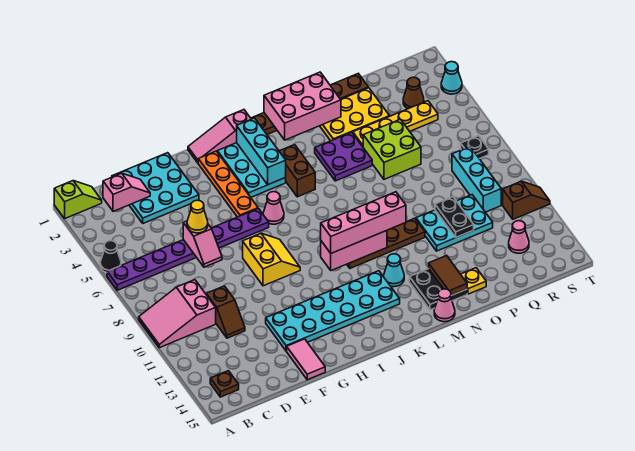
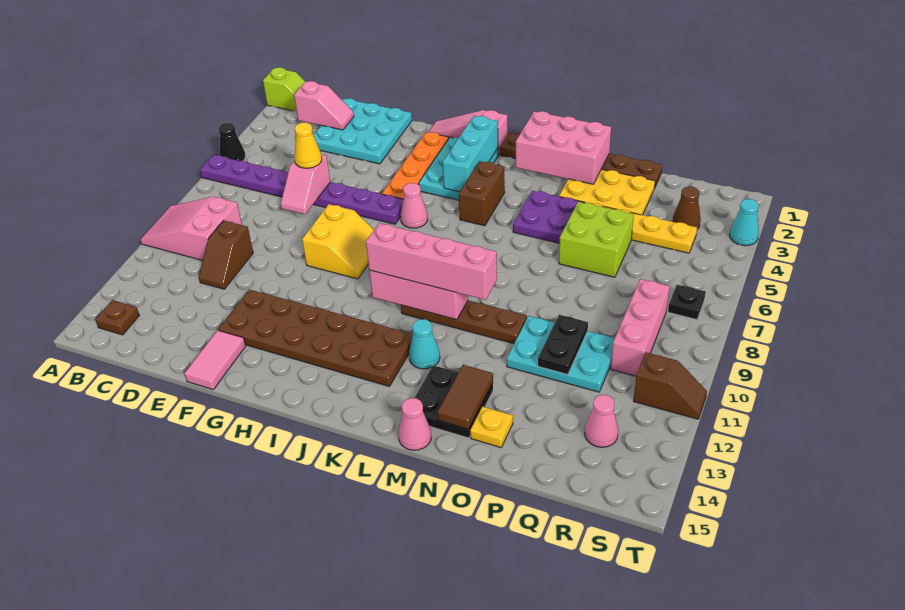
cyan plate F12:K13 level 1 -> brown plate F12:K13 level 1
cyan brick R8:R10 level 1 -> pink brick R8:R10 level 1

